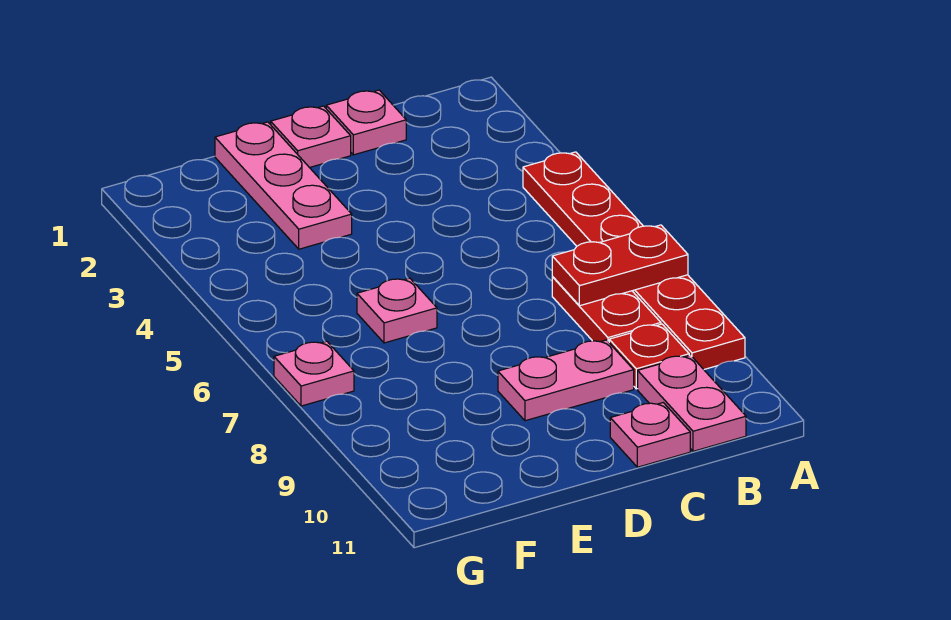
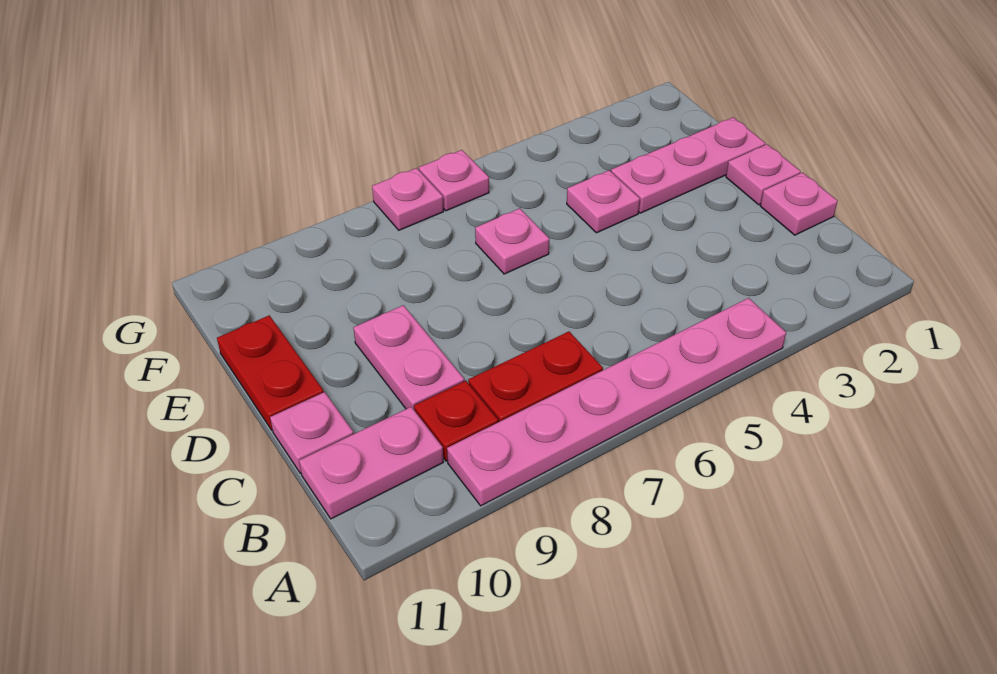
red plate A4:A9 level 1 -> pink plate A4:A9 level 1
red plate A7:B7 level 2 -> red plate D11:E11 level 1
none -> pink plate E4 level 1
none -> pink plate G6 level 1

